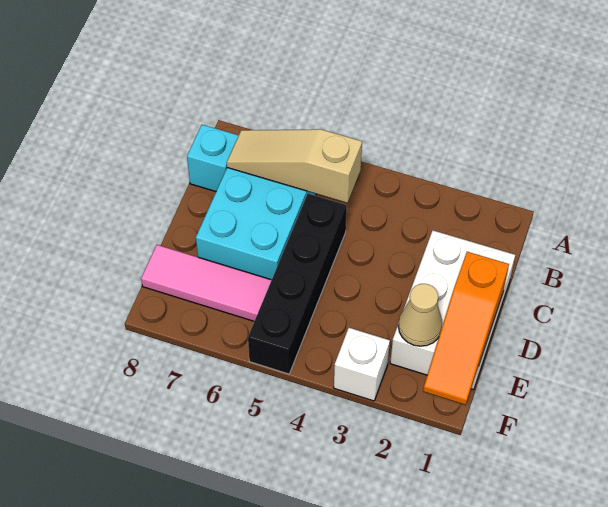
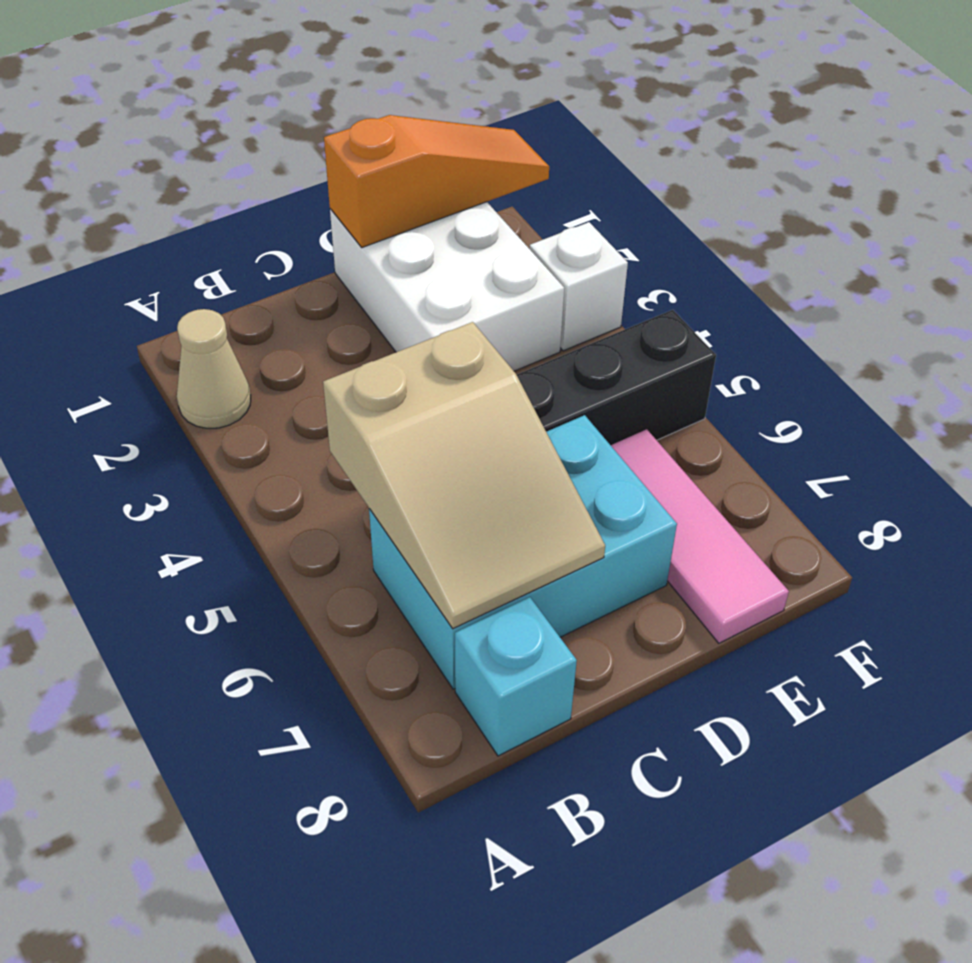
tan slope B5:B7 level 2 top 5 -> tan slope B5:C7 level 2 top 5
white brick C1:E2 level 1 -> white brick D1:E3 level 1
tan cone E2 level 2 -> tan cone A2 level 1

